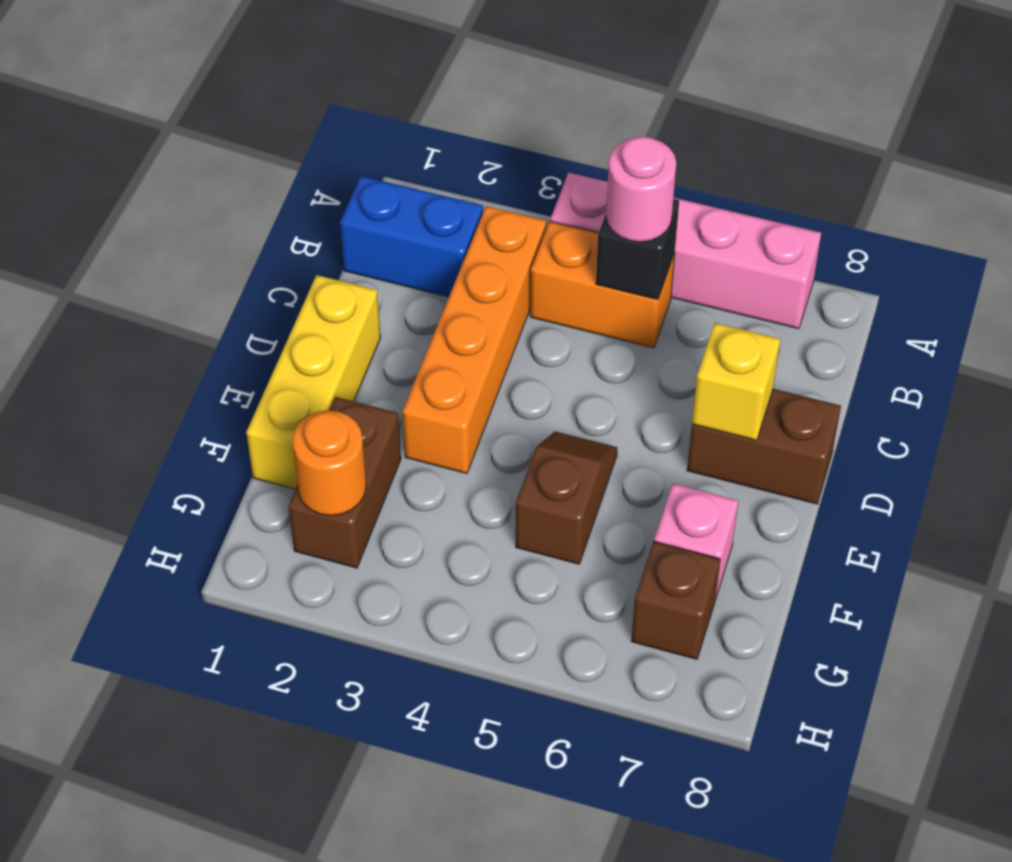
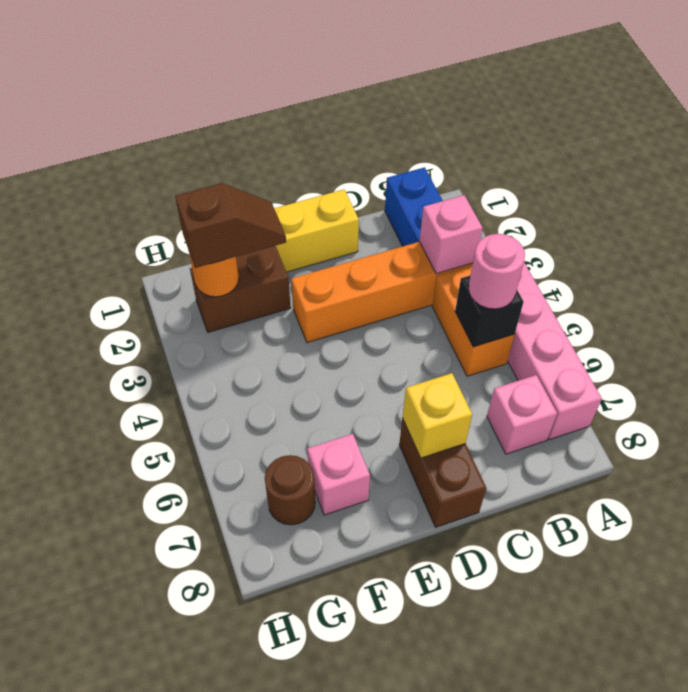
none -> pink brick B3 level 2
none -> pink brick B7 level 1
brown slope E5:F5 level 1 top F -> brown slope F2:G2 level 3 top G
brown brick G7 level 1 -> brown round brick G7 level 1

